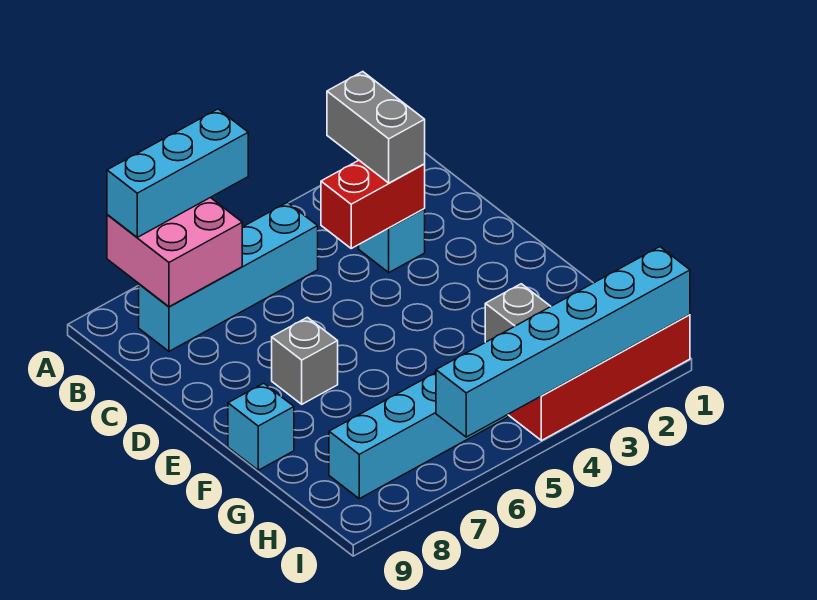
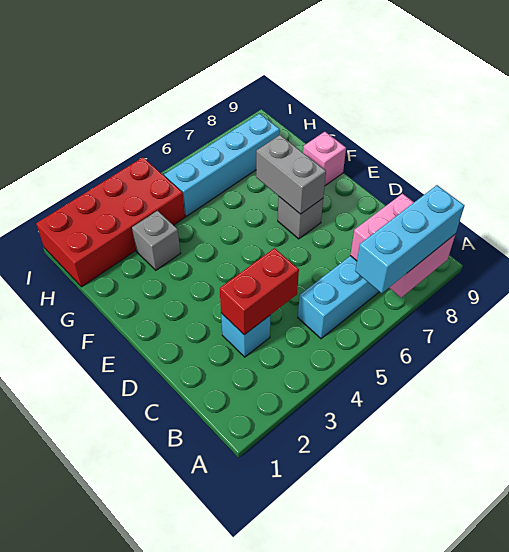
grey brick B3:C3 level 3 -> grey brick E7:F7 level 2
cyan brick F9 level 1 -> pink brick F9 level 1
cyan brick I1:I6 level 2 -> none

